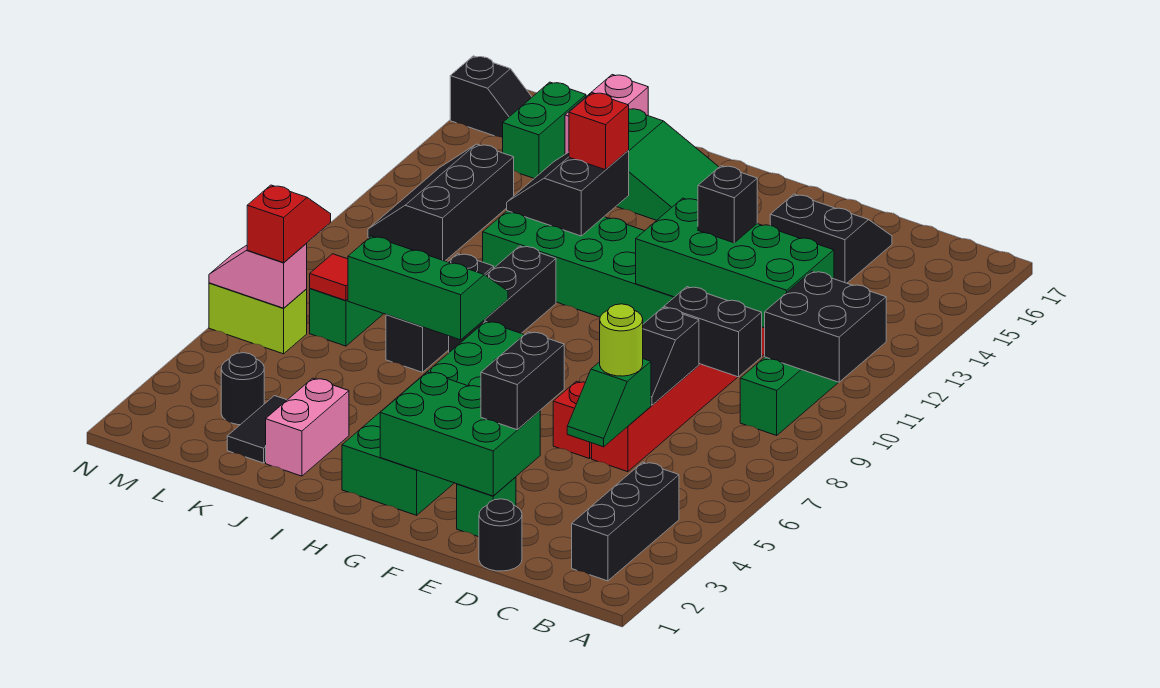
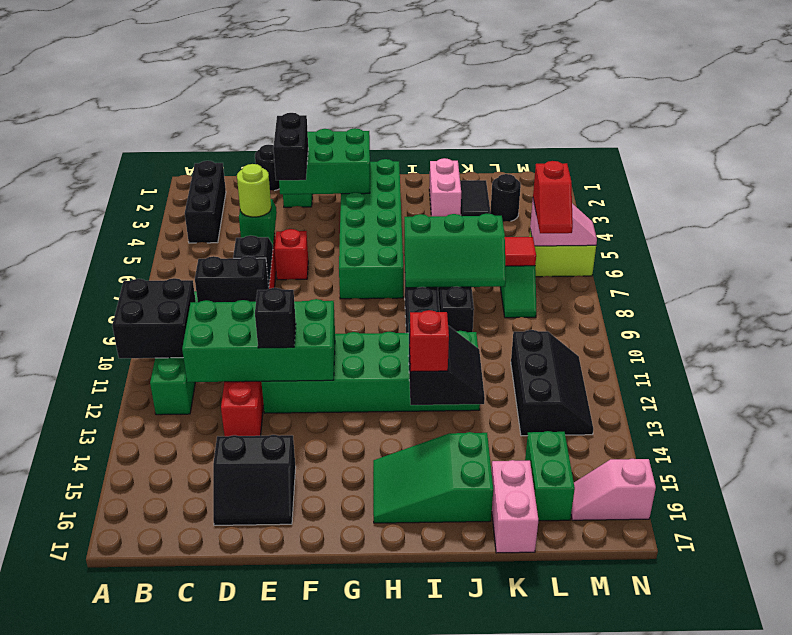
black slope M16:N16 level 1 top N -> pink slope M16:N16 level 1 top N

